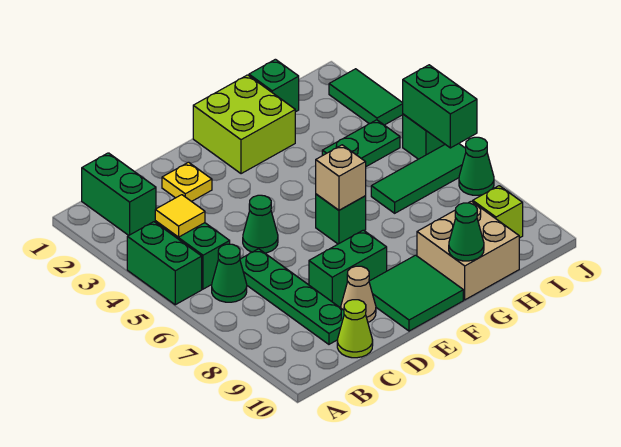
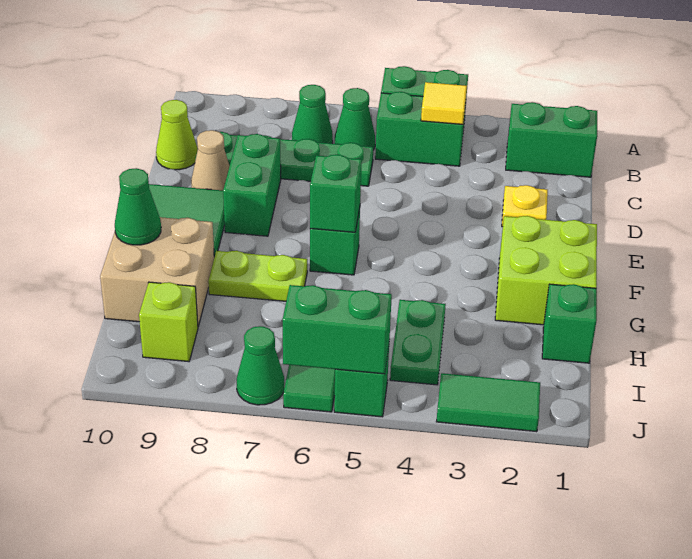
green cone D5 level 1 -> green cone B7 level 1
tan brick F6 level 2 -> green brick F6 level 2
none -> lime plate G7:G8 level 1

